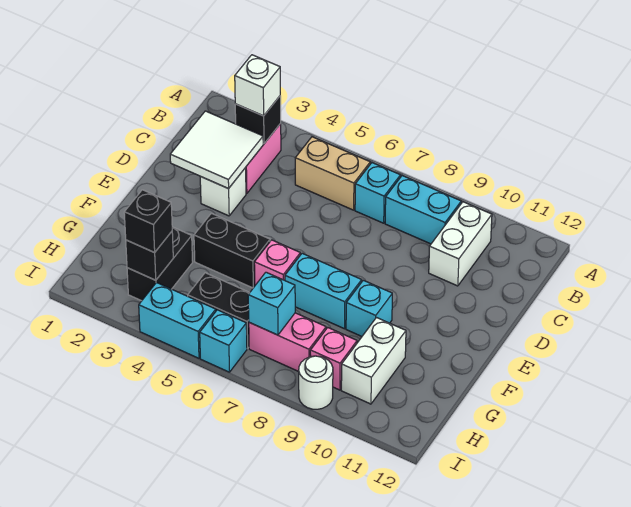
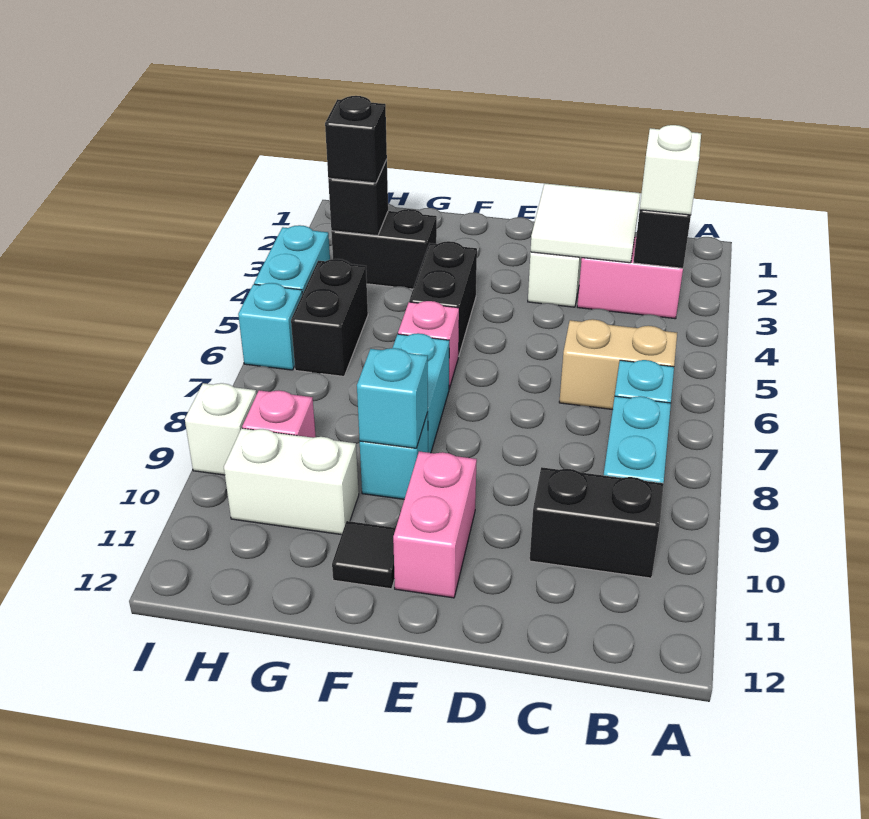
tan brick B5:B6 level 1 -> tan brick B6:C6 level 1
white brick B10:C10 level 1 -> black brick B10:C10 level 1
none -> black tile F11 level 1
pink brick H7:H8 level 1 -> pink brick E10:E11 level 1
cyan brick H7 level 2 -> cyan brick F9 level 2
white round brick I9 level 1 -> white brick I9 level 1

